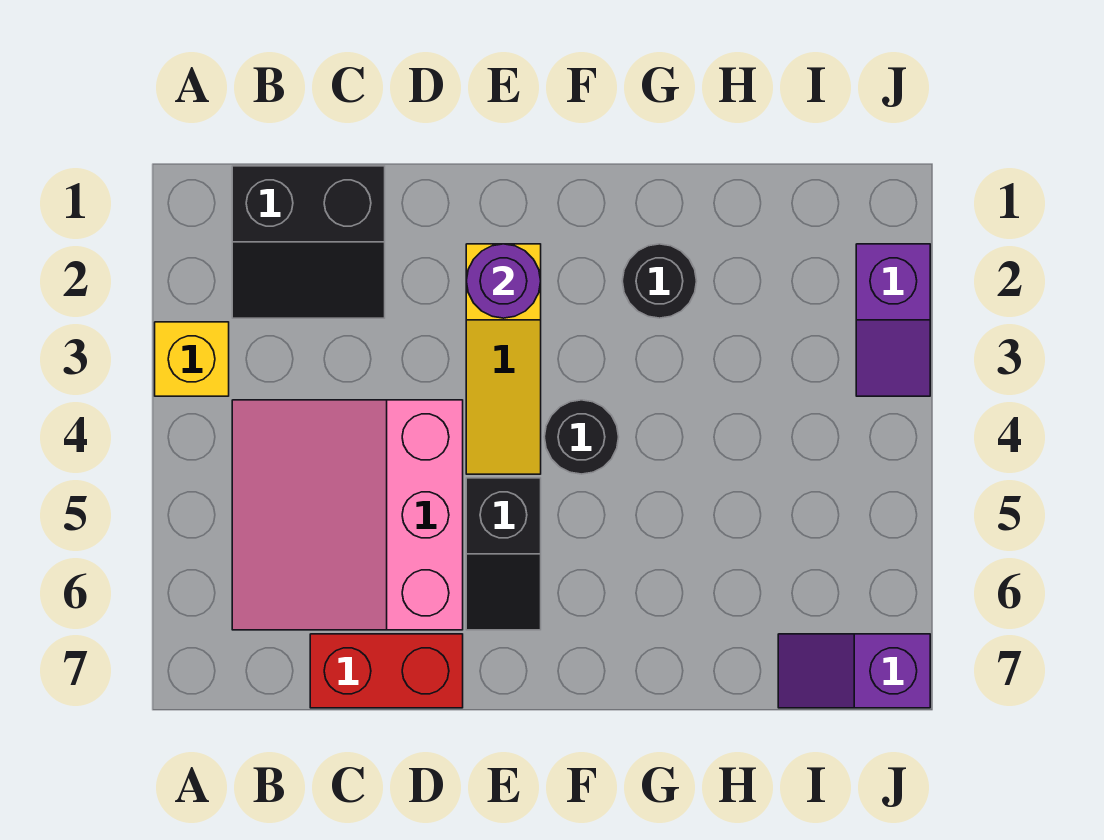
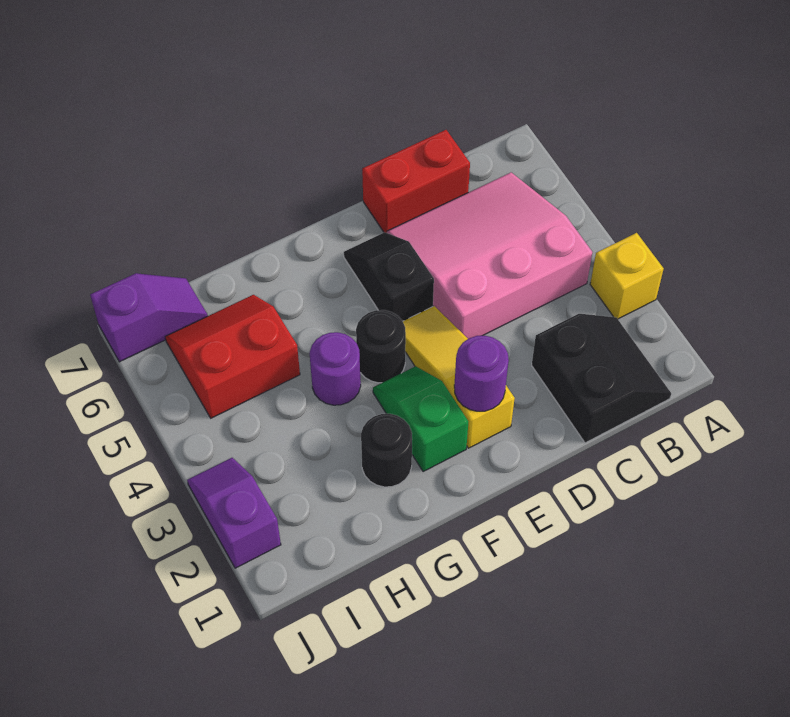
black slope B1:C2 level 1 top 1 -> black slope B1:C2 level 1 top C
pink slope B4:D6 level 1 top D -> pink slope B4:D6 level 1 top 4
none -> green slope F2:F3 level 1 top 2
none -> purple round brick G4 level 1
none -> red slope H5:I6 level 1 top 5

